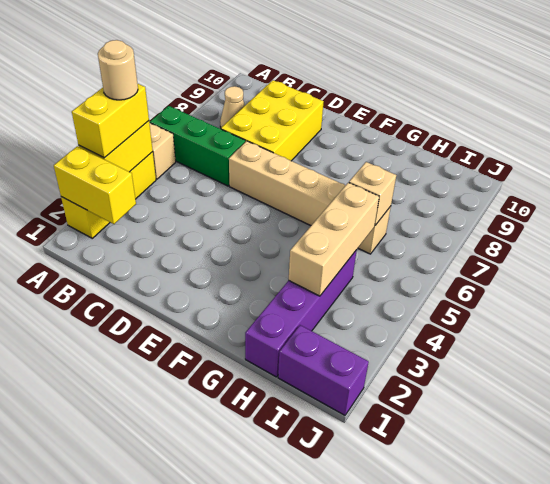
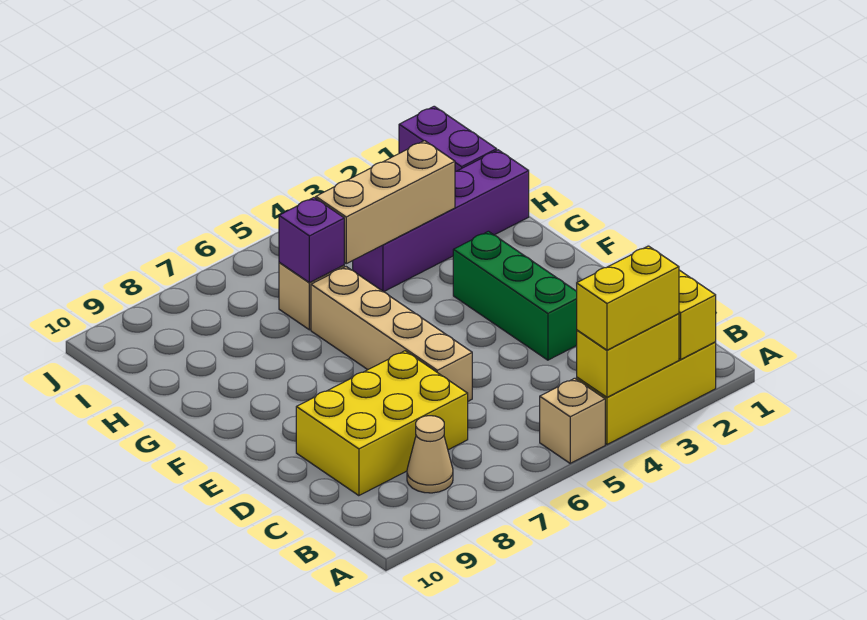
tan round brick A4 level 4 -> none
green brick A6:C6 level 1 -> green brick D3:F3 level 1
tan brick H6 level 2 -> purple brick H6 level 2

